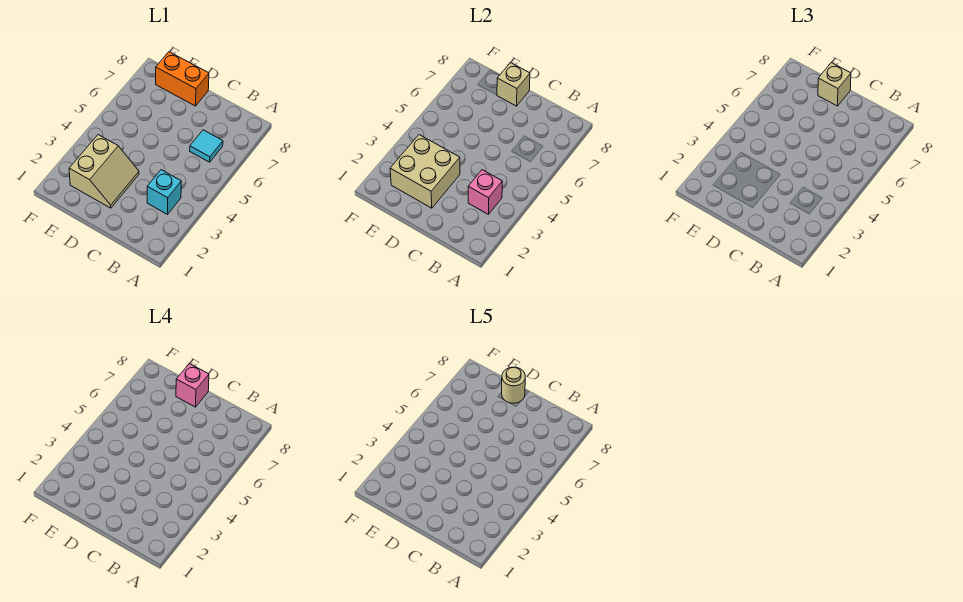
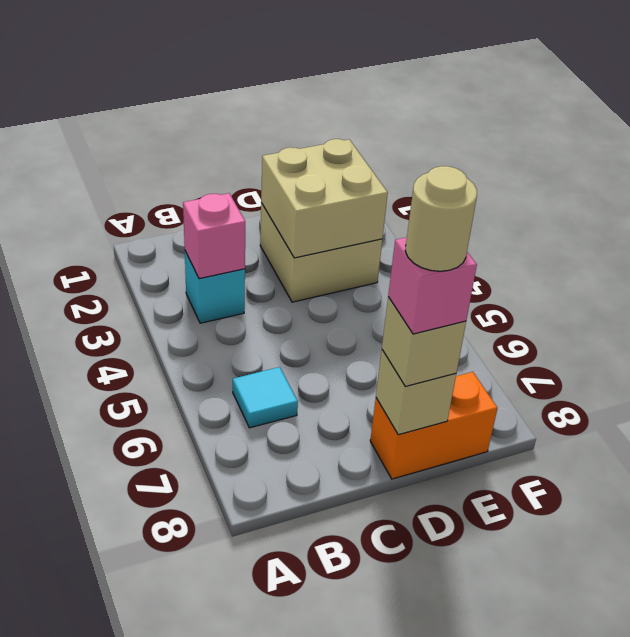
tan slope D2:E3 level 1 top E -> tan brick D2:E3 level 1

